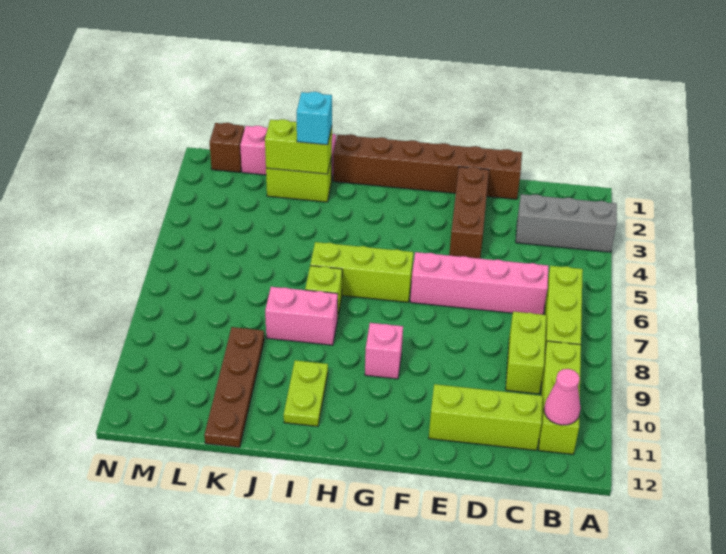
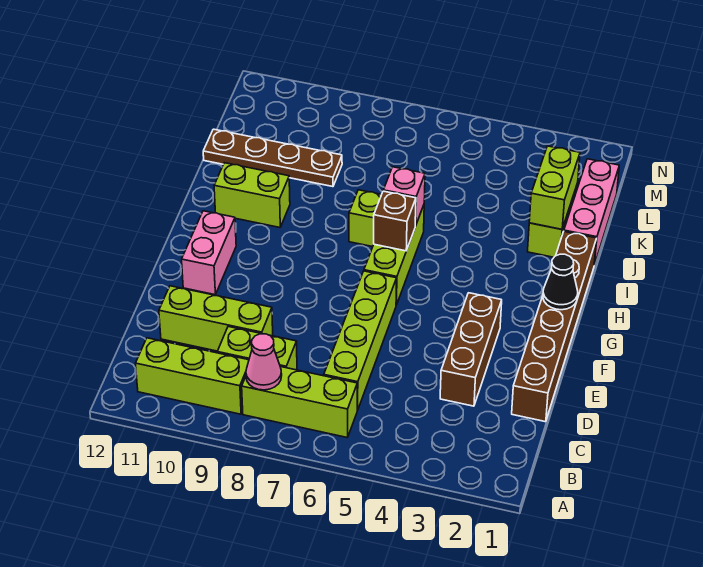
grey brick A3:C3 level 1 -> none
pink cone B11 level 2 -> pink cone B8 level 2
pink brick C6:F6 level 1 -> lime brick C6:F6 level 1
lime brick C11:E11 level 1 -> lime brick D9:D11 level 1
brown brick E2:E4 level 1 -> brown brick D3:F3 level 1
none -> black cone G1 level 2
pink brick G9 level 1 -> pink brick I6 level 2
pink brick I8:J8 level 1 -> pink brick F11:G11 level 1
lime plate I10:I11 level 1 -> lime brick I10:I11 level 1
cyan brick J2 level 3 -> none
brown brick M1 level 1 -> brown brick H6 level 2

